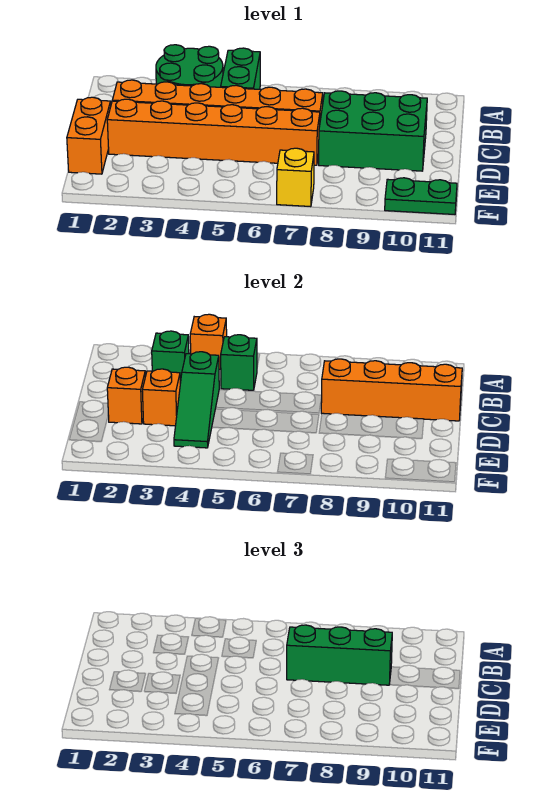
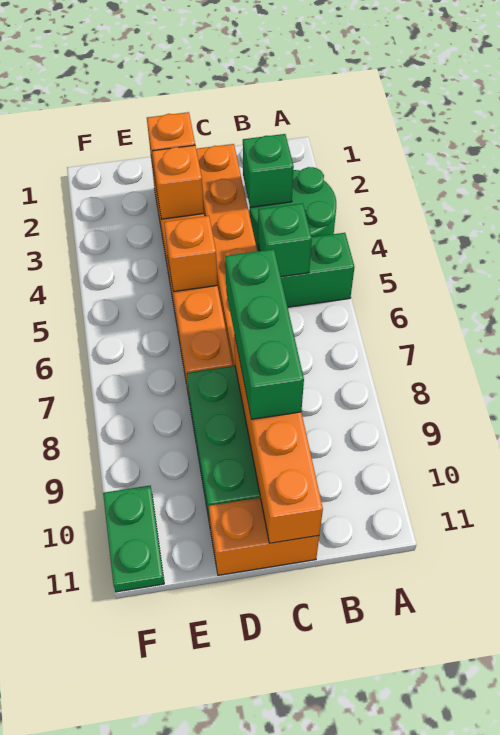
orange brick A4 level 2 -> orange brick D5 level 2
green slope C4:E4 level 2 top C -> none
orange brick D1:E1 level 1 -> orange brick C11:D11 level 1
yellow brick F7 level 1 -> none

